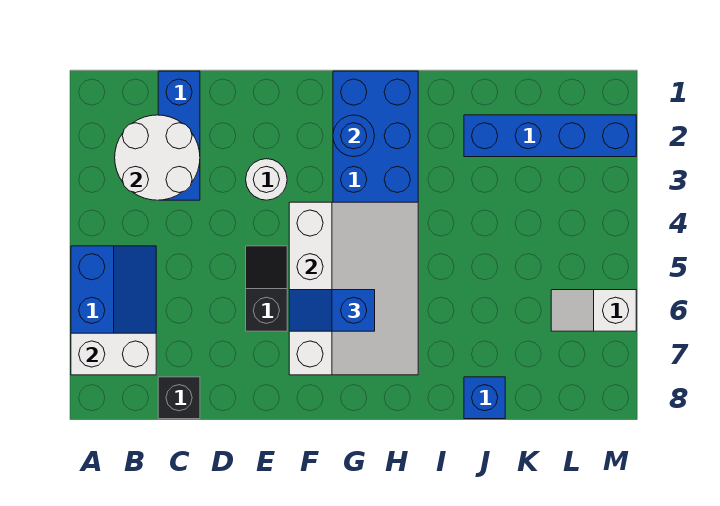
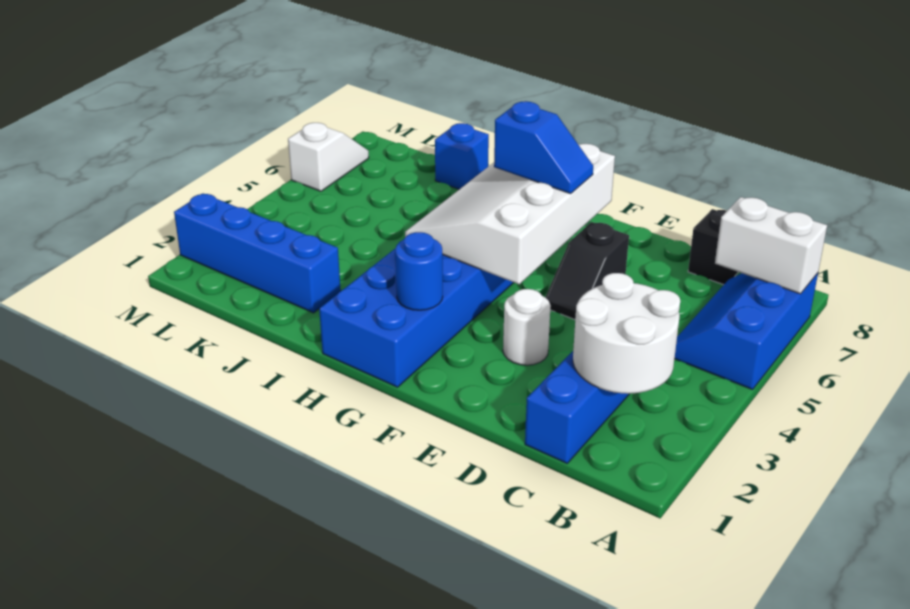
white slope L6:M6 level 1 top M -> white slope M6:M7 level 1 top 6

